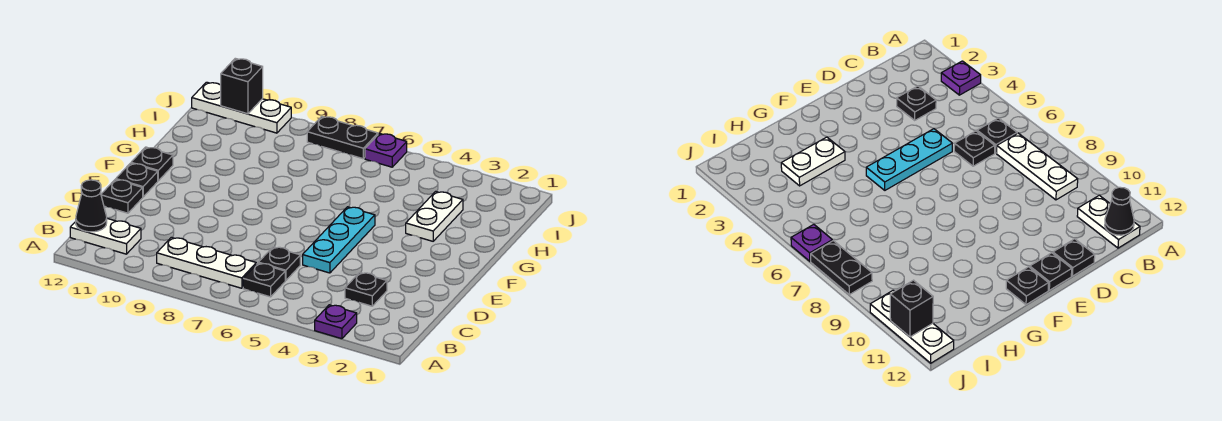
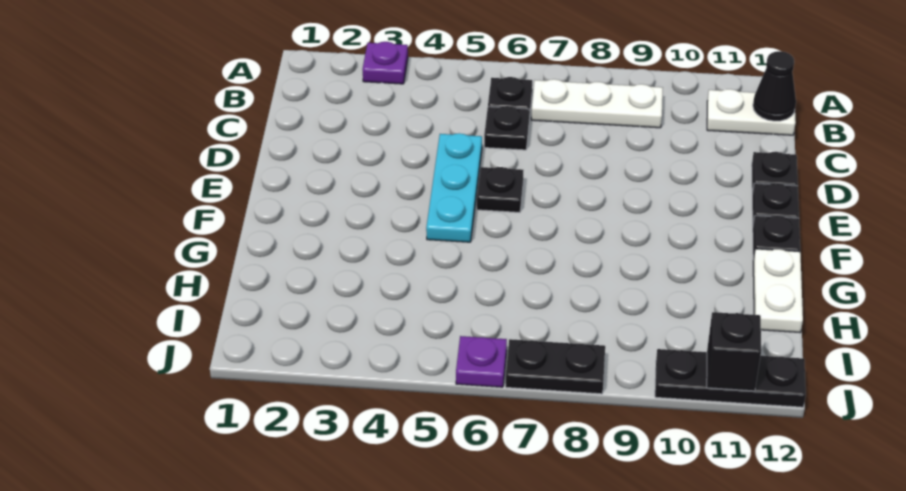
black plate C3 level 1 -> black plate E6 level 1
white plate G3:H3 level 1 -> white plate G12:H12 level 1
white plate J10:J12 level 1 -> black plate J10:J12 level 1

